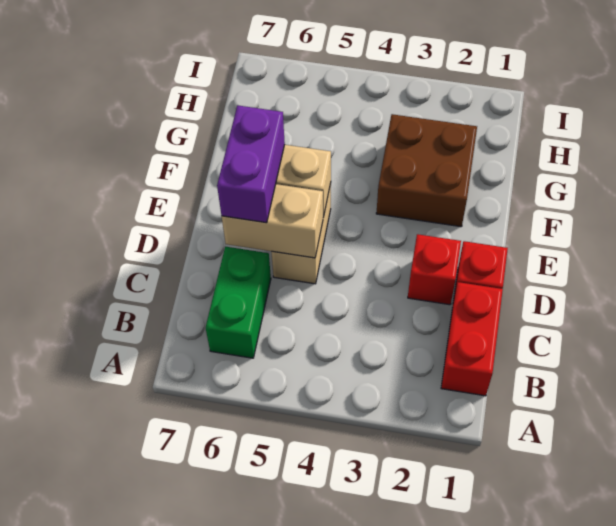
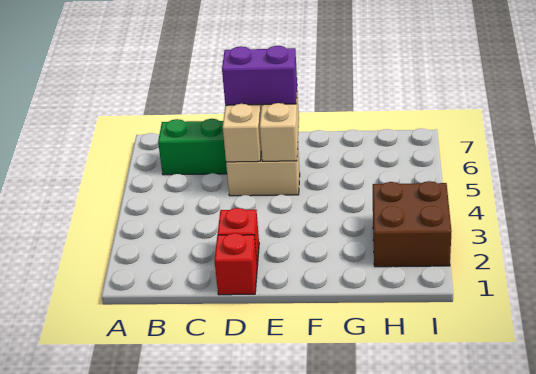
red brick B1:C1 level 1 -> none
brown brick F2:G3 level 1 -> brown brick H2:I3 level 1

